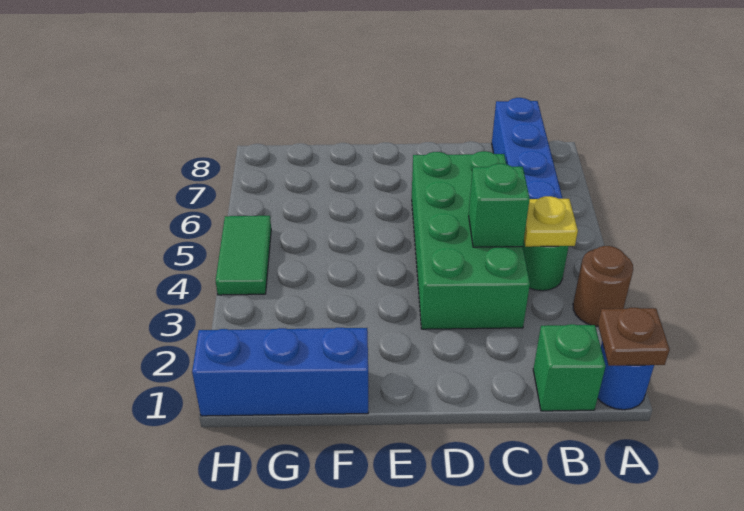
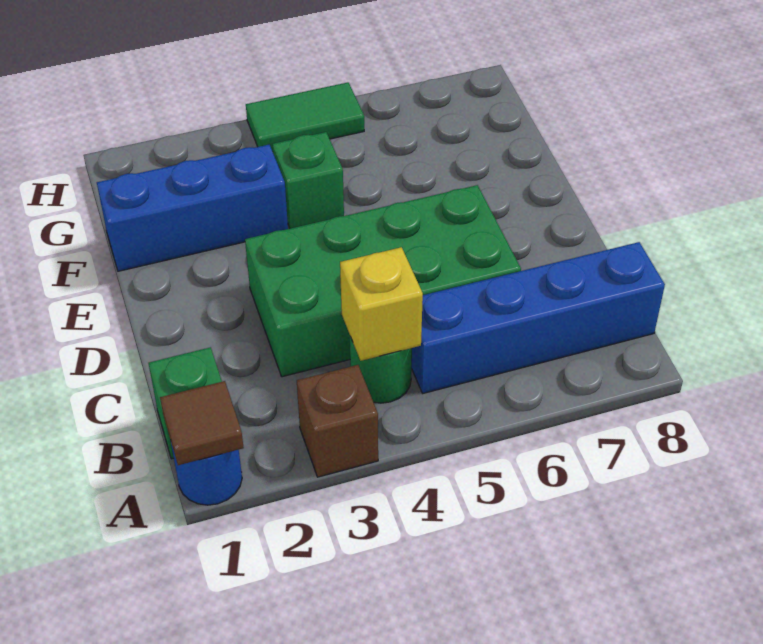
brown plate A1 level 2 -> brown tile A1 level 2
brown round brick A3 level 1 -> brown brick A3 level 1
yellow plate B4 level 2 -> yellow brick B4 level 2
green brick C4 level 2 -> green brick F4 level 1
blue brick F1:H1 level 1 -> blue brick F1:F3 level 1

